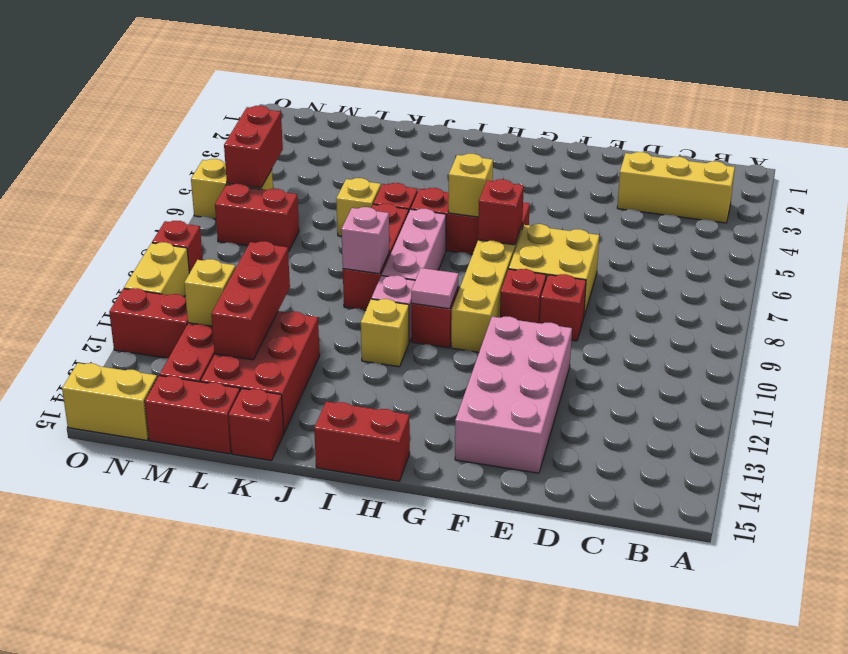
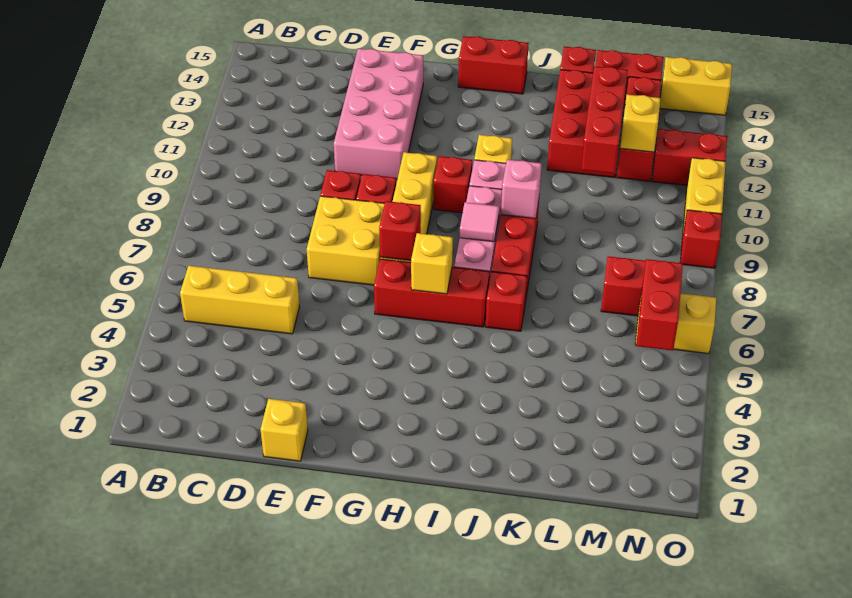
yellow brick B3:D3 level 1 -> yellow brick B5:D5 level 1
pink tile H10 level 2 -> pink tile I8 level 2
yellow brick K6 level 1 -> yellow brick E1 level 1

